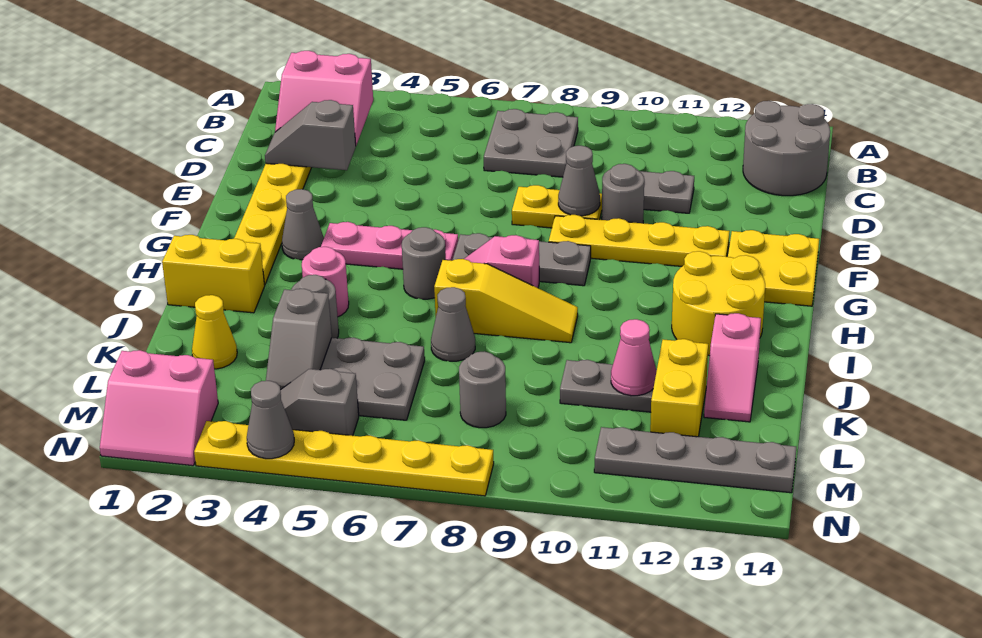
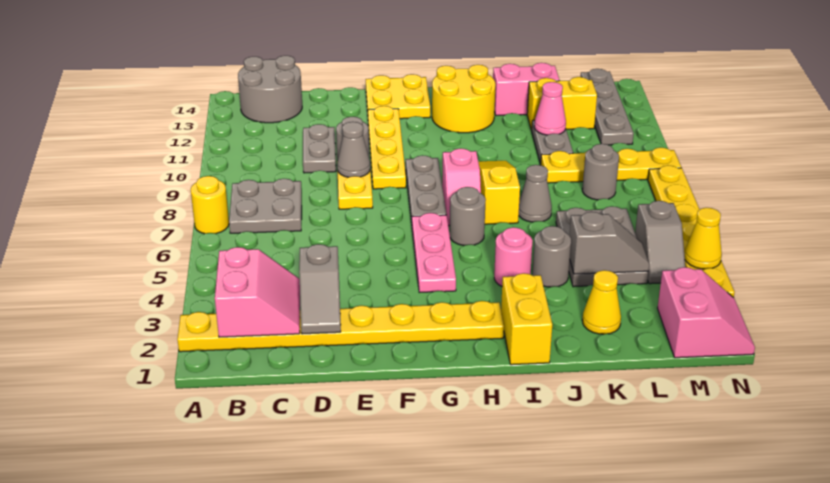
none -> yellow round brick A7 level 1
grey cone G3 level 1 -> none
pink slope J13:K13 level 1 top J -> pink brick J13:K13 level 1
none -> yellow plate K9:N9 level 1
grey cone N4 level 2 -> yellow cone N4 level 2

